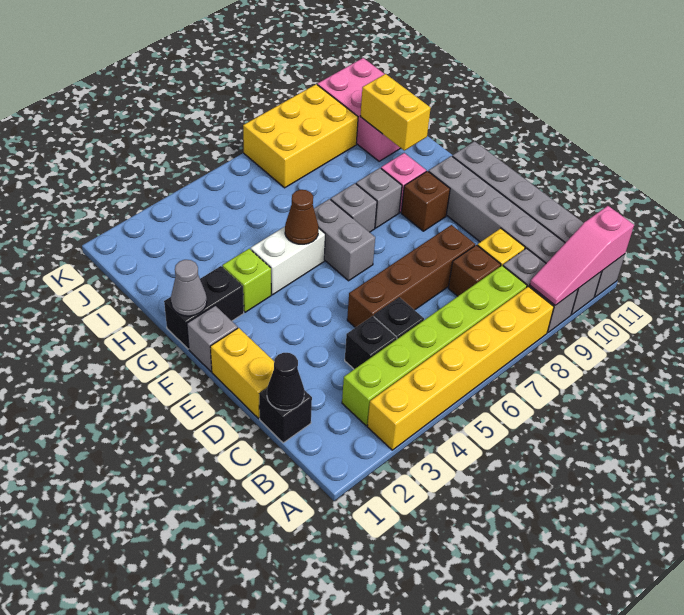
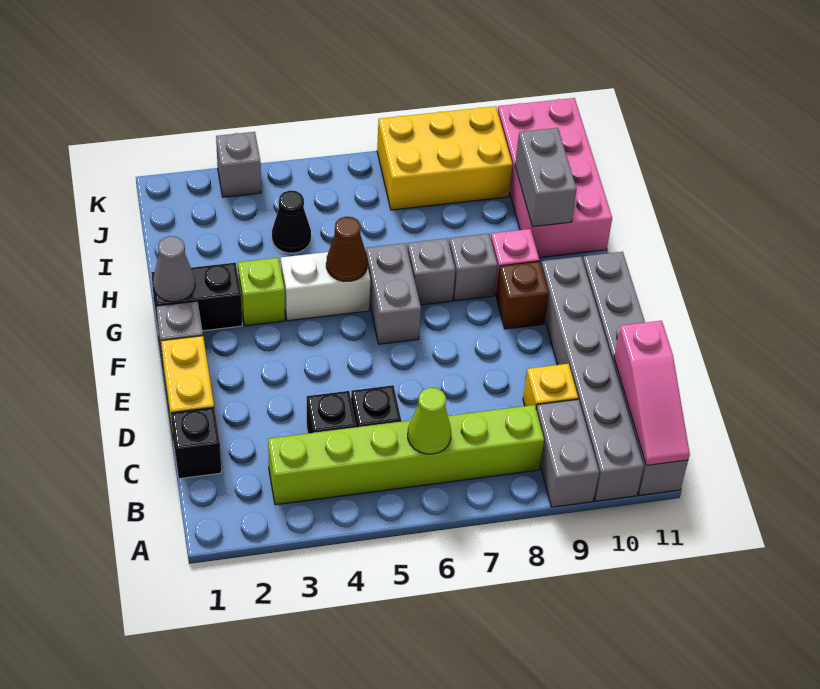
yellow brick A3:A8 level 1 -> none
pink slope A9:A11 level 2 top 11 -> pink slope A11:C11 level 2 top C
none -> lime cone B6 level 2
black cone C1 level 2 -> black cone I4 level 1
brown brick C8 level 1 -> none
brown brick D5:D8 level 1 -> none
yellow brick H10:I10 level 2 -> grey brick H10:I10 level 2
pink brick I10:K11 level 1 -> pink brick H10:K11 level 1
none -> grey brick K3 level 1

